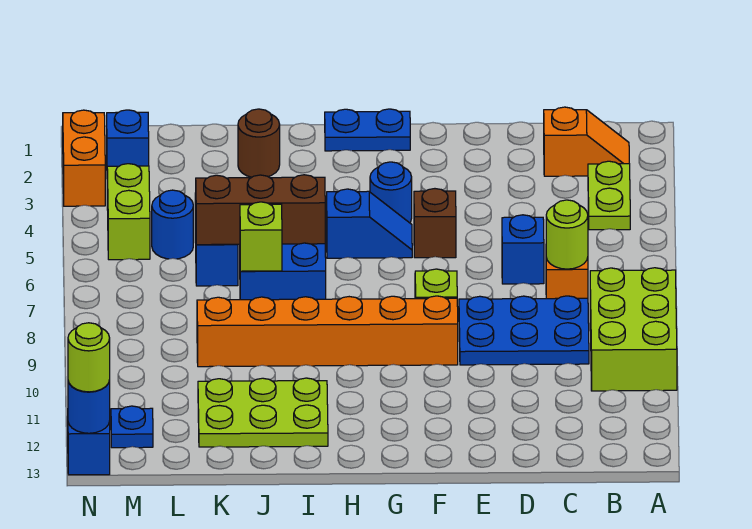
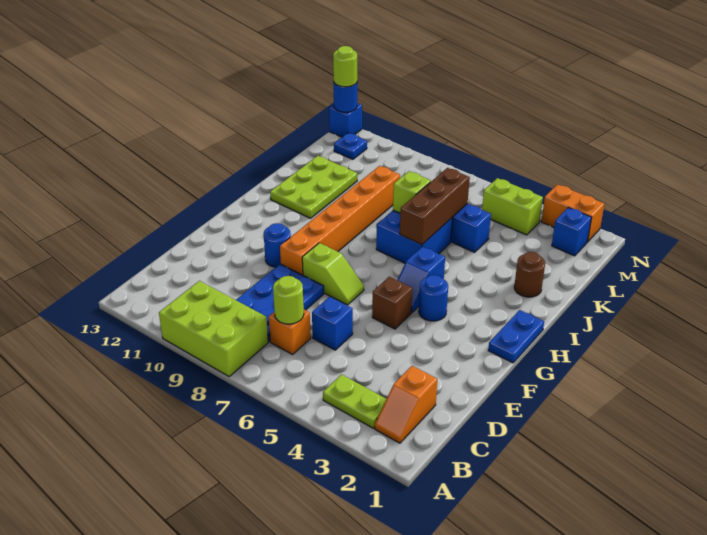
blue round brick L5 level 1 -> blue round brick F10 level 1

